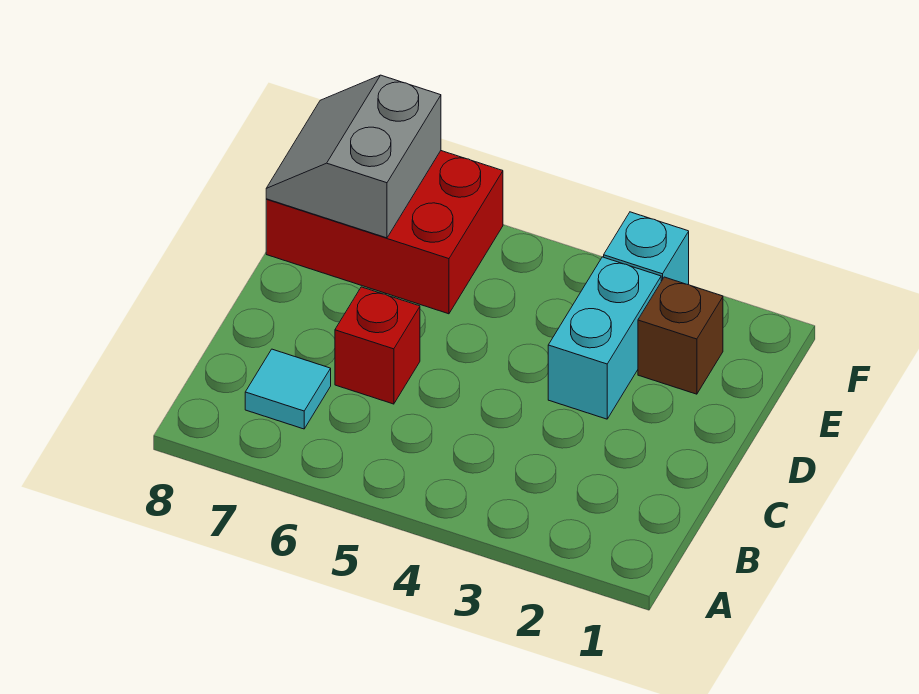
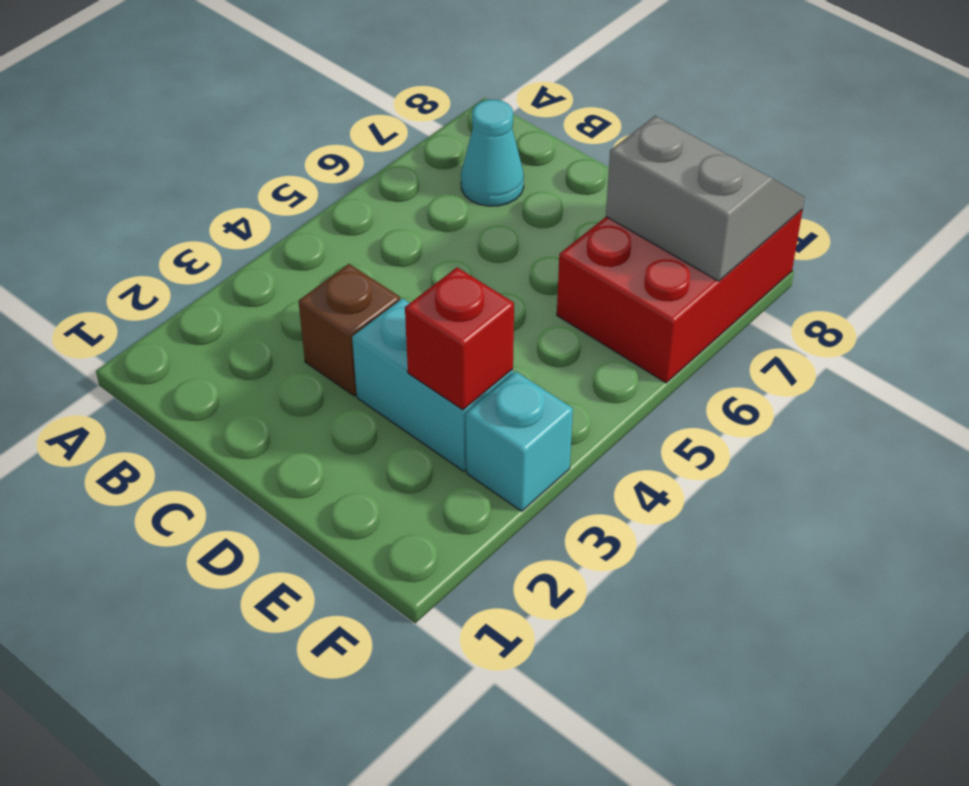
cyan tile B7 level 1 -> cyan cone B7 level 1
red brick C6 level 1 -> red brick E3 level 2
brown brick E2 level 1 -> brown brick C3 level 1

